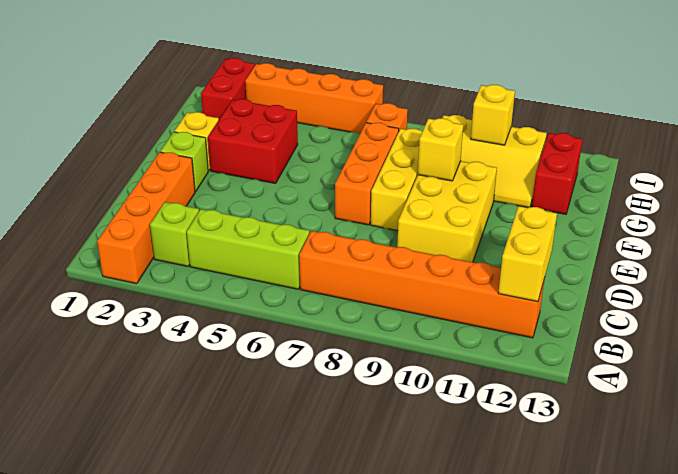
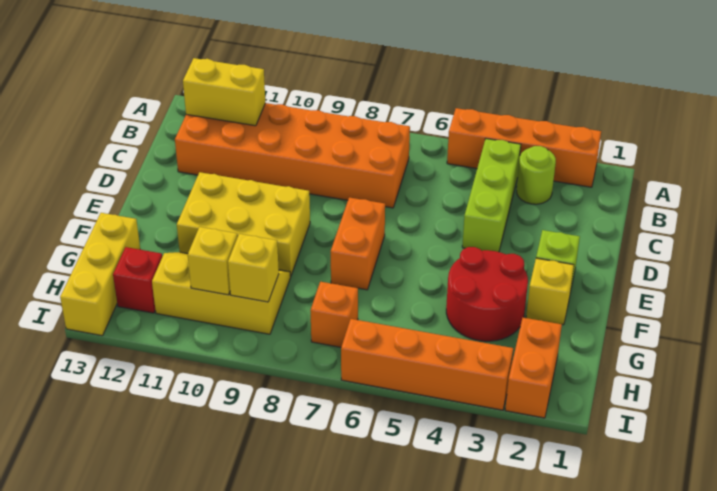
orange brick A2:D2 level 1 -> orange brick A2:A5 level 1
lime brick B3 level 1 -> lime round brick B3 level 1
lime brick B4:B6 level 1 -> lime brick B4:D4 level 1
orange brick B7:B12 level 1 -> orange brick B7:C12 level 1
yellow brick B12:C12 level 2 -> yellow brick B11:B12 level 2
yellow brick D9:F10 level 1 -> yellow brick E9:F11 level 1
orange brick E7:G7 level 1 -> orange brick E7:F7 level 1
yellow brick E8:G8 level 1 -> yellow brick G13:I13 level 1
red brick F3:G4 level 1 -> red round brick F3:G4 level 1
yellow brick F9 level 2 -> yellow brick H9 level 2
red brick G12:H12 level 1 -> red brick H12 level 1
red brick H2:I2 level 1 -> orange brick H2:I2 level 1

